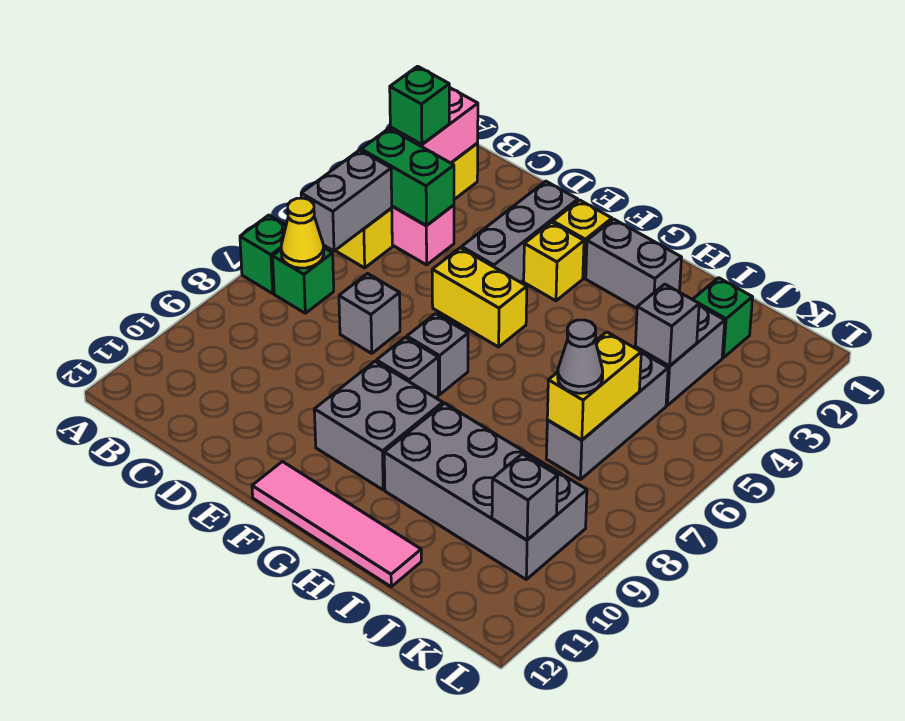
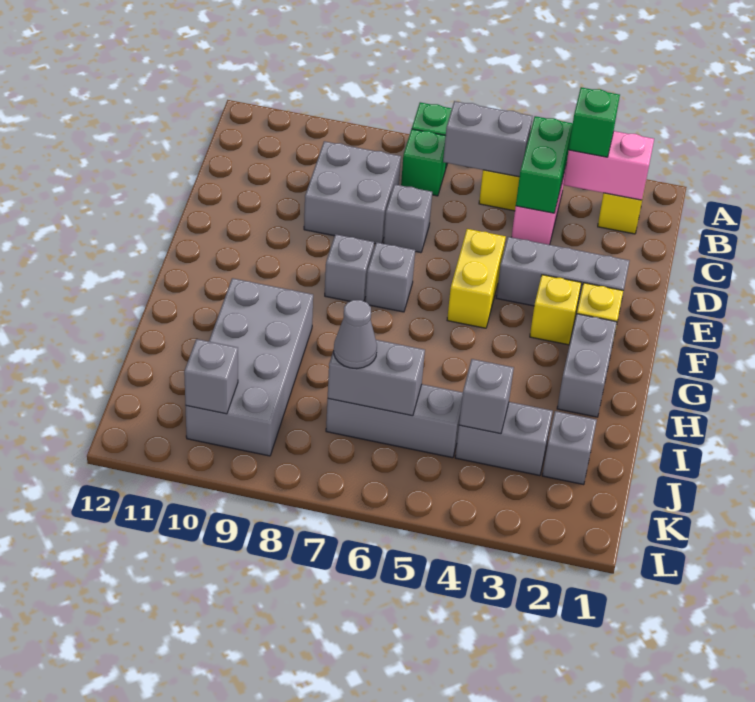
yellow cone B7 level 2 -> none
grey brick F9:G10 level 1 -> grey brick C8:D9 level 1
pink tile F12:I12 level 1 -> none
green brick J2 level 1 -> grey brick J2 level 1
yellow brick J6:J7 level 2 -> grey brick J6:J7 level 2

